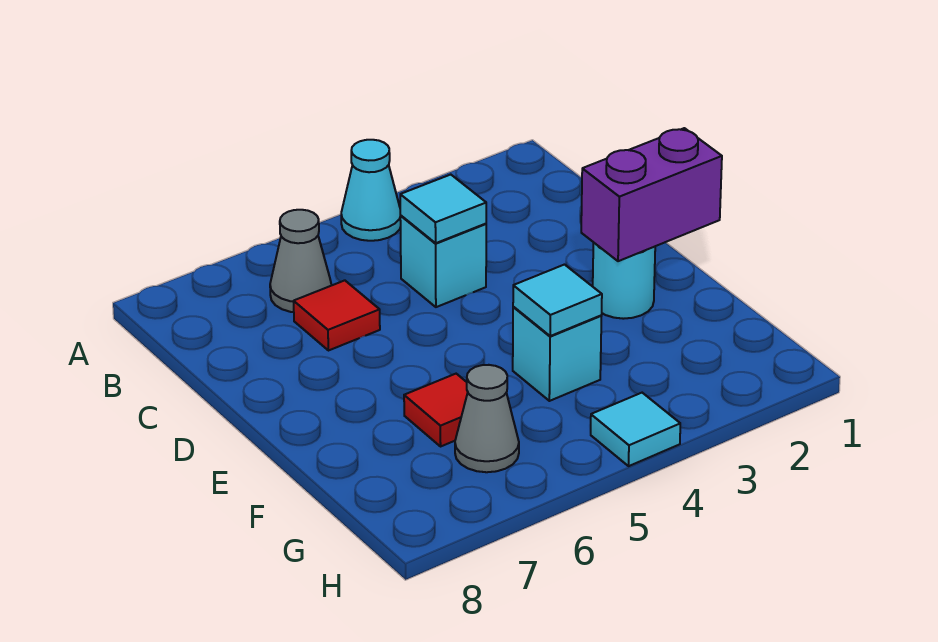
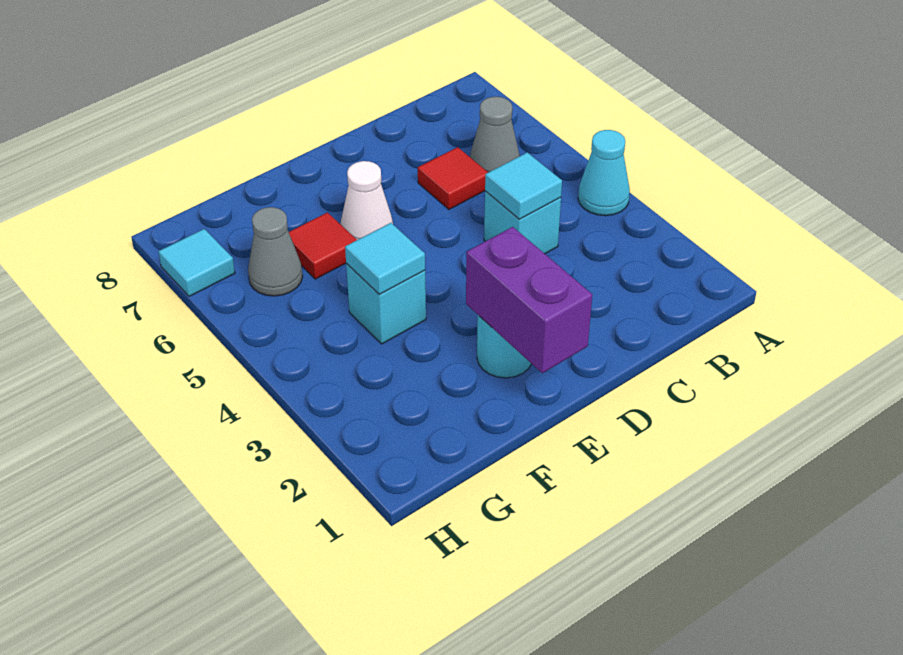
none -> white cone E6 level 1
cyan tile H4 level 1 -> cyan tile H7 level 1

